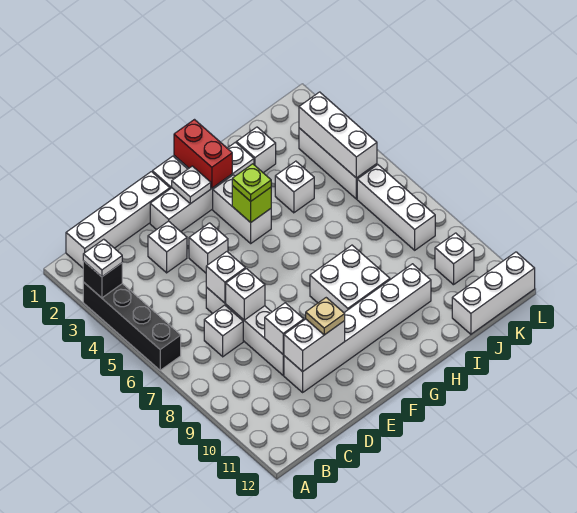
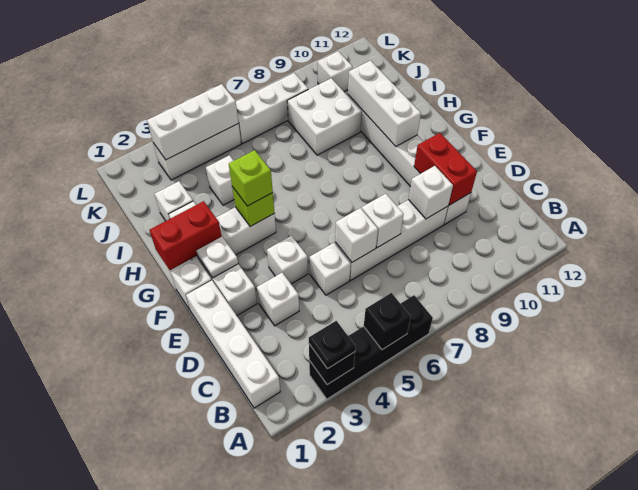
white plate A3 level 3 -> black plate A3 level 3
none -> black brick A5 level 2
white brick C7 level 1 -> white brick D5 level 1
white brick D10:E10 level 2 -> red brick D10:E10 level 2
tan plate E10 level 3 -> none
lime plate G4 level 3 -> lime brick G4 level 3
white brick G8:H9 level 1 -> white brick I8:J9 level 1
white brick J12:L12 level 1 -> white brick G10:I10 level 2

